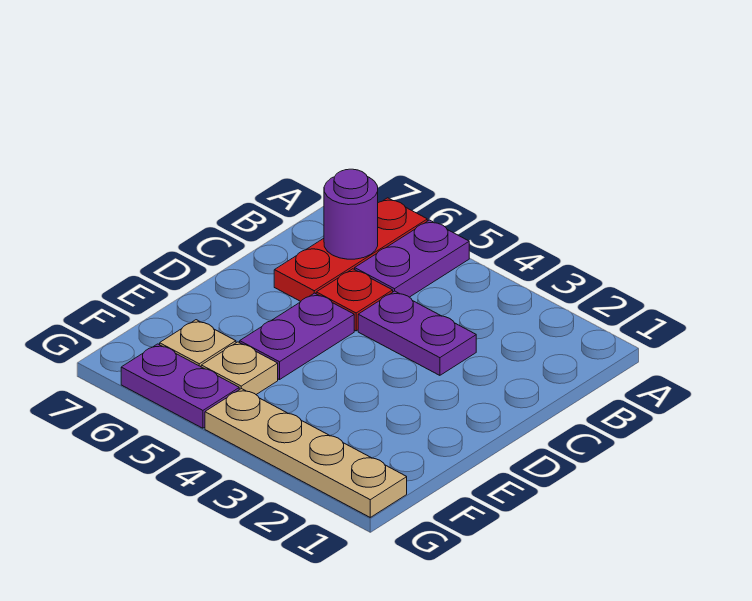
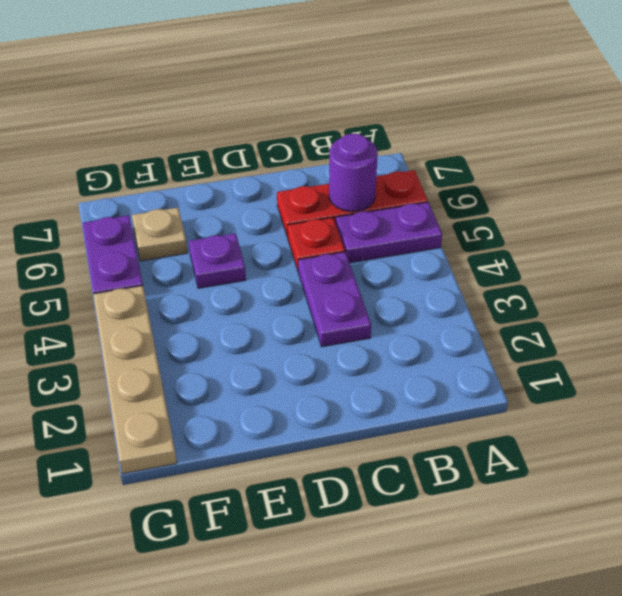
purple plate D5:E5 level 1 -> purple plate E5 level 1
tan plate F5 level 1 -> none

